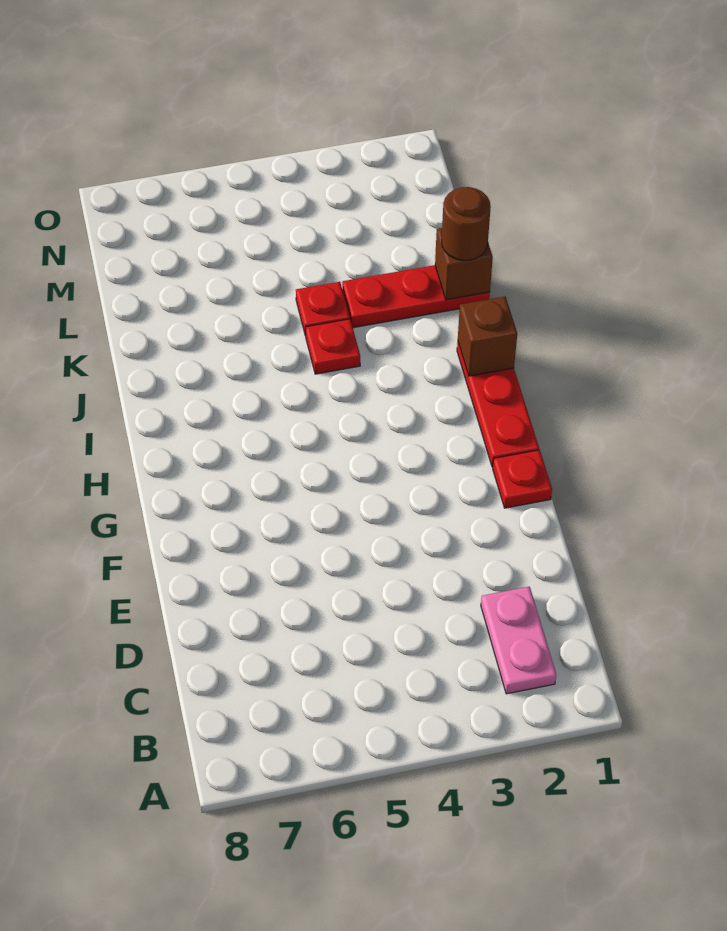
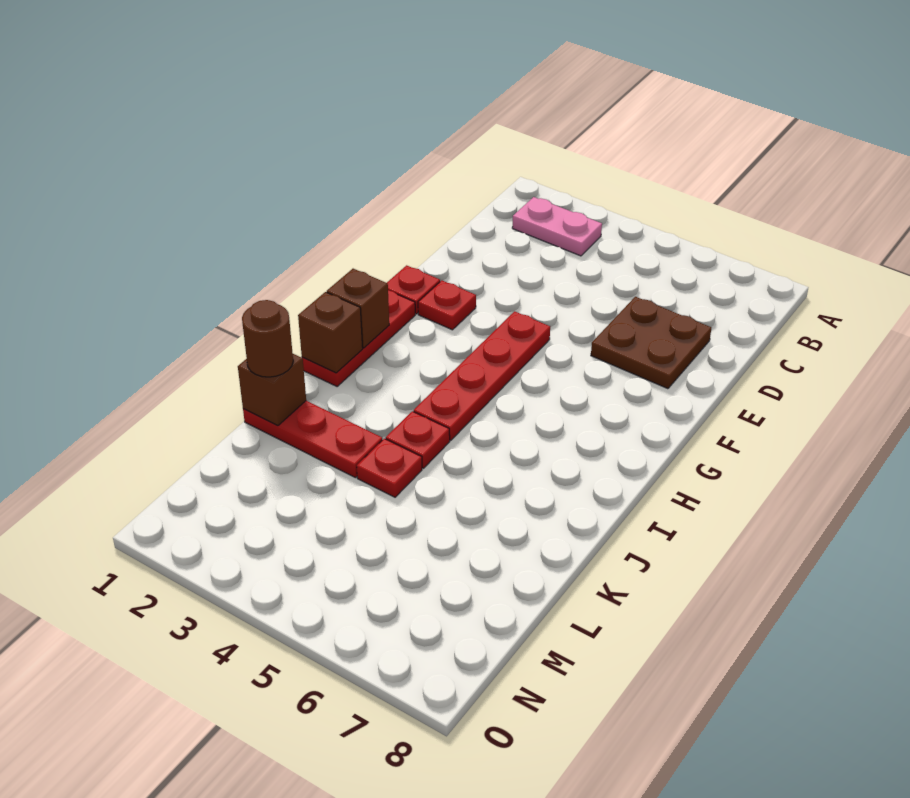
pink plate B2:C2 level 1 -> pink plate B2:B3 level 1
none -> brown plate D6:E7 level 1
none -> red plate F2 level 1
none -> red plate F4:I4 level 1
none -> brown brick H1 level 2

